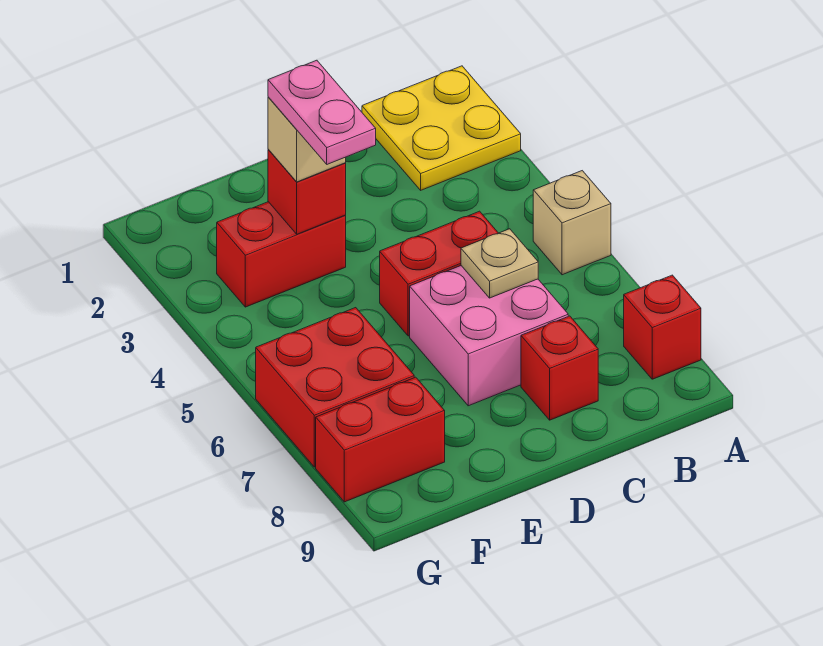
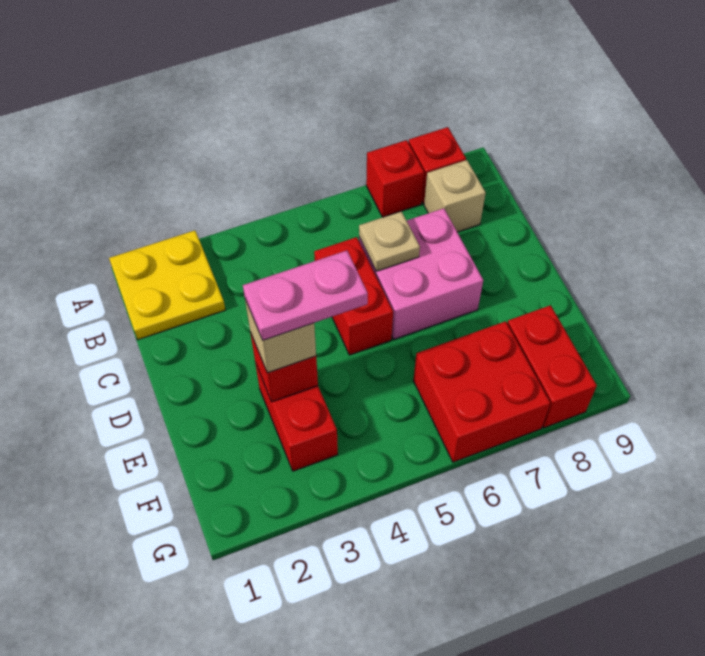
tan brick A5 level 1 -> tan brick B8 level 1
red brick C8 level 1 -> red brick A7 level 1

